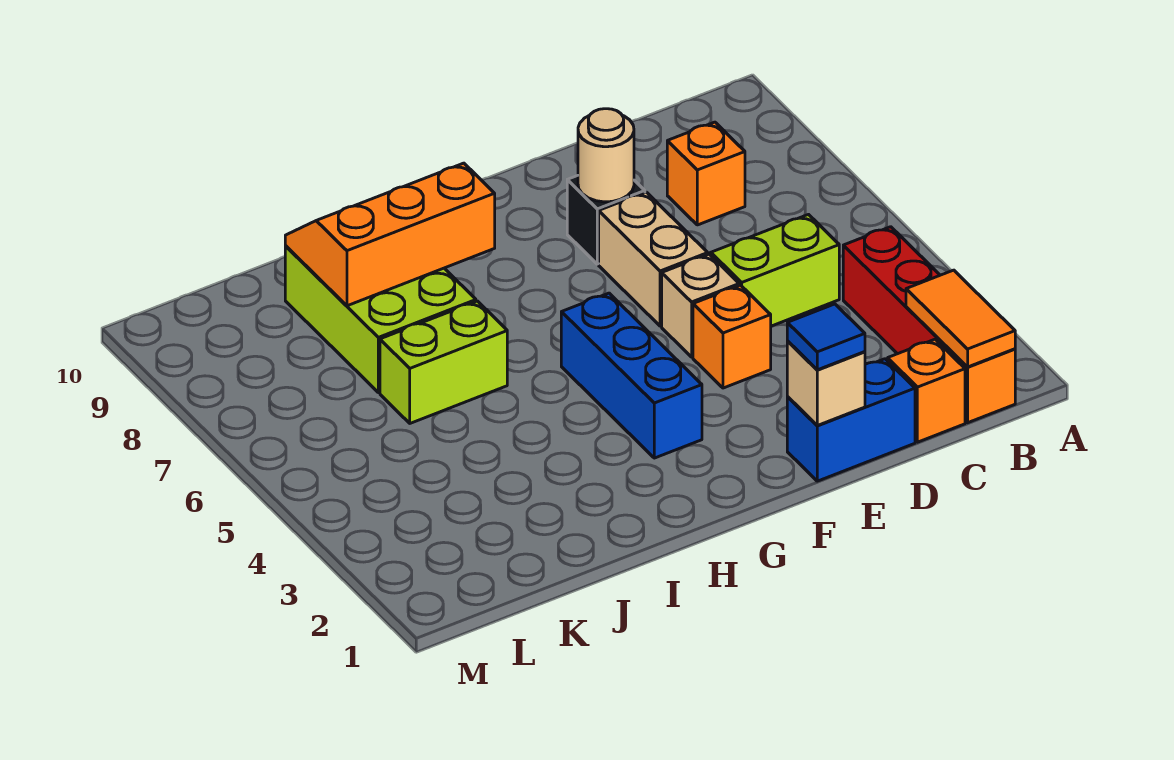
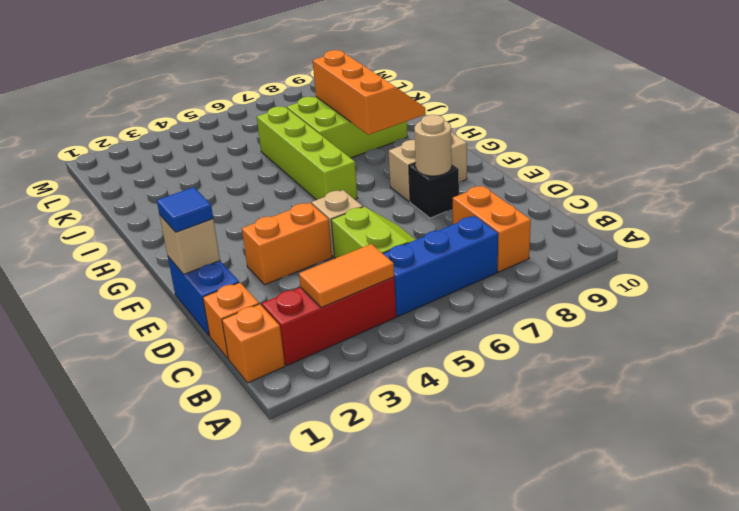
orange tile B1:B2 level 2 -> orange tile B3:B4 level 2
orange brick C8 level 1 -> orange brick B8:C8 level 1
orange brick E4 level 1 -> orange brick E3:E4 level 1
tan brick E6:E7 level 1 -> tan brick F8:F9 level 1
blue brick G3:G5 level 1 -> blue brick B5:B7 level 1
lime brick I6:J6 level 1 -> lime brick G6:J6 level 1

